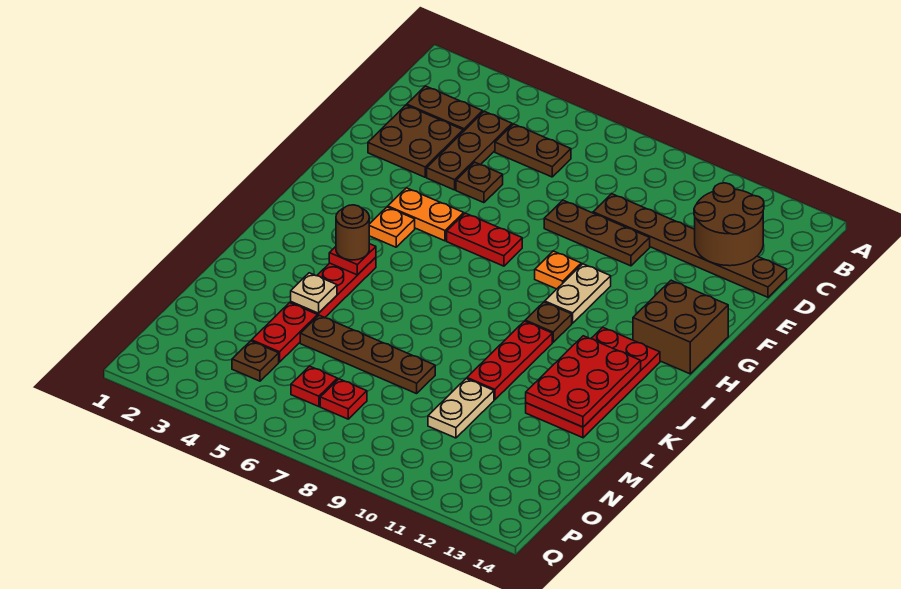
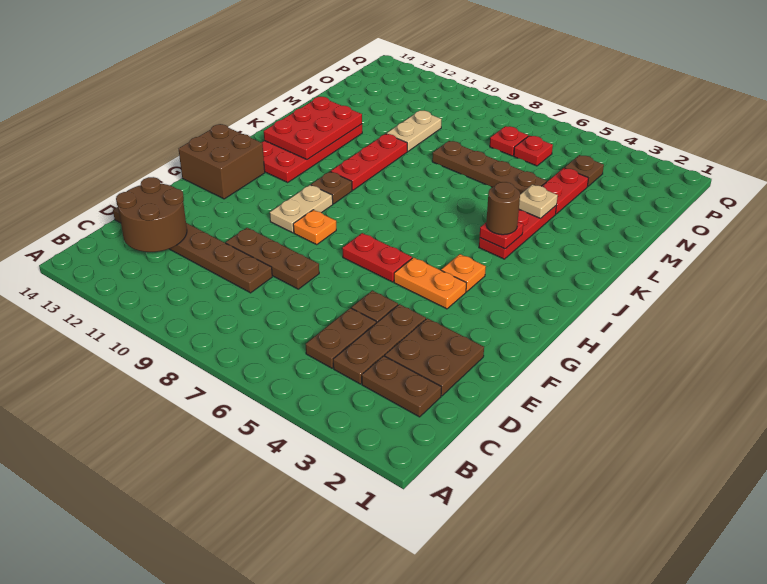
brown plate C5:C6 level 1 -> brown plate C5:D5 level 1

